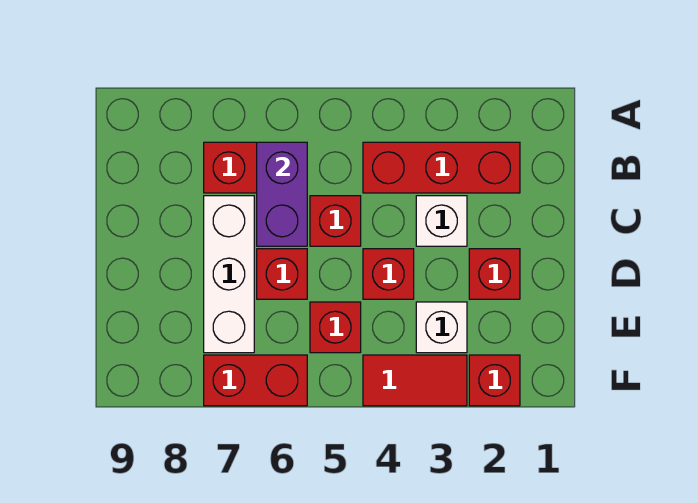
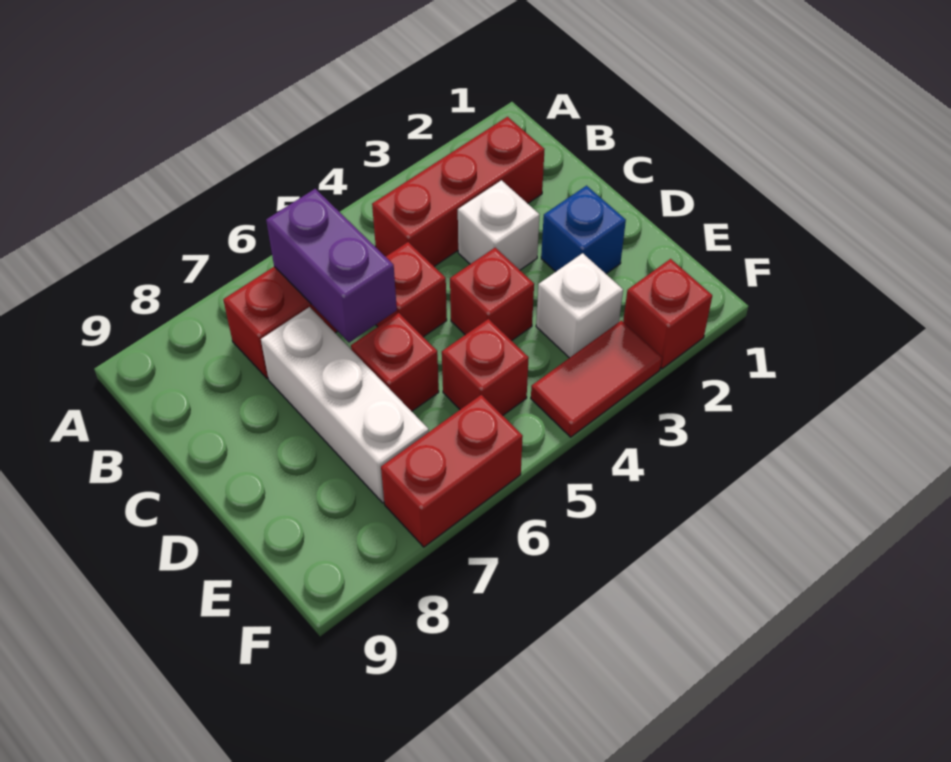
red brick D2 level 1 -> blue brick D2 level 1

